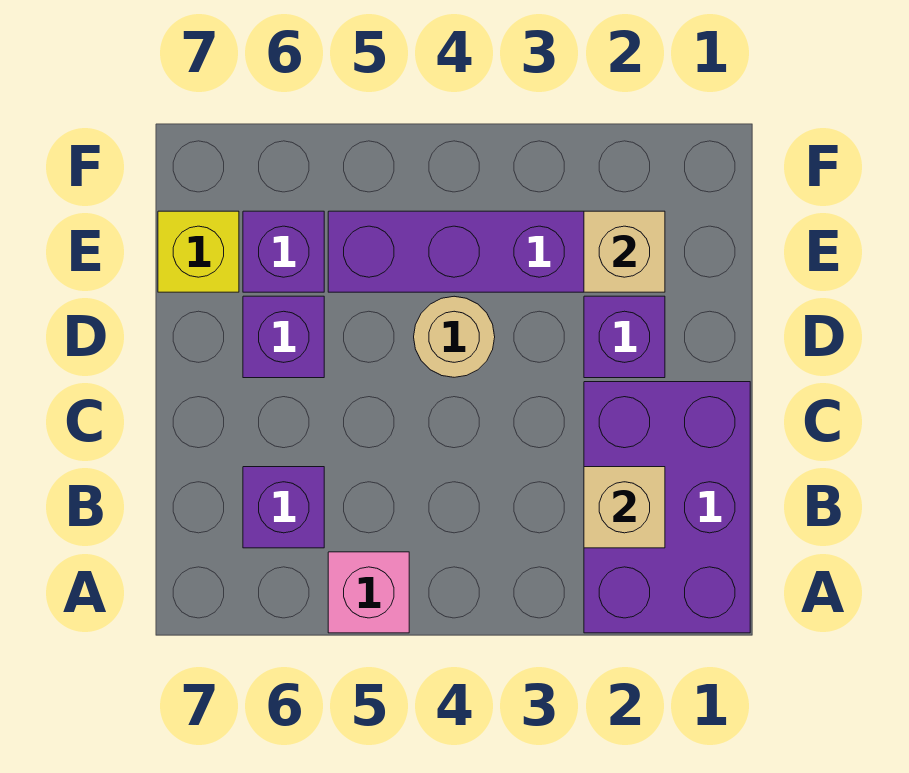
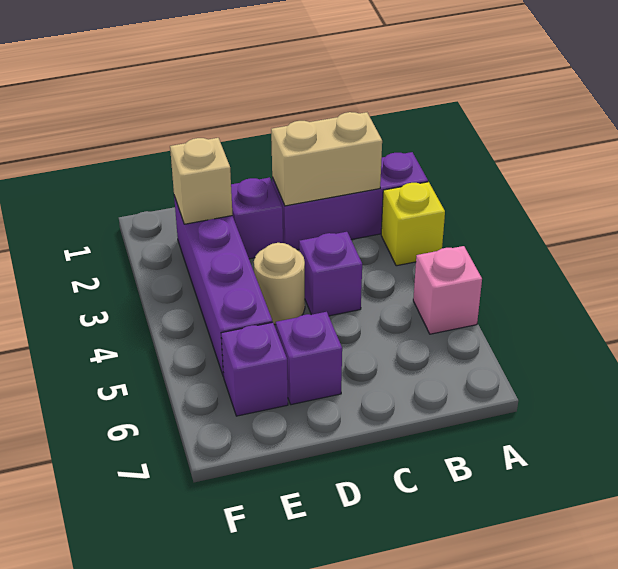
purple brick A1:C2 level 1 -> purple brick A2:C2 level 1
tan brick B2 level 2 -> tan brick B2:C2 level 2
purple brick B6 level 1 -> purple brick C4 level 1
yellow brick E7 level 1 -> yellow brick A3 level 1

